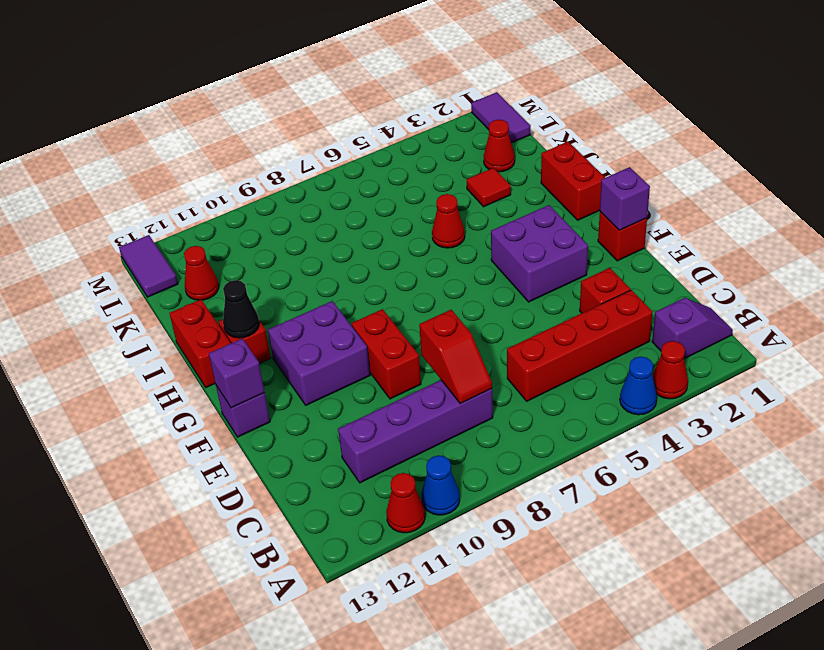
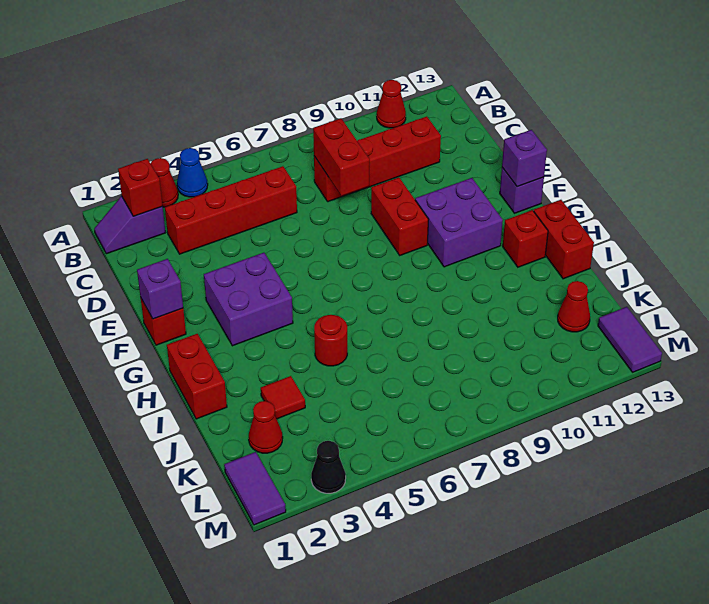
blue cone A10 level 1 -> none
purple brick C8:C11 level 1 -> red brick C8:C11 level 1
red slope C8:D8 level 2 top D -> red brick C8:D8 level 2
red brick D3 level 1 -> red brick B2 level 2
black cone H12 level 2 -> black cone M3 level 1
red cone I5 level 1 -> red round brick I5 level 1

